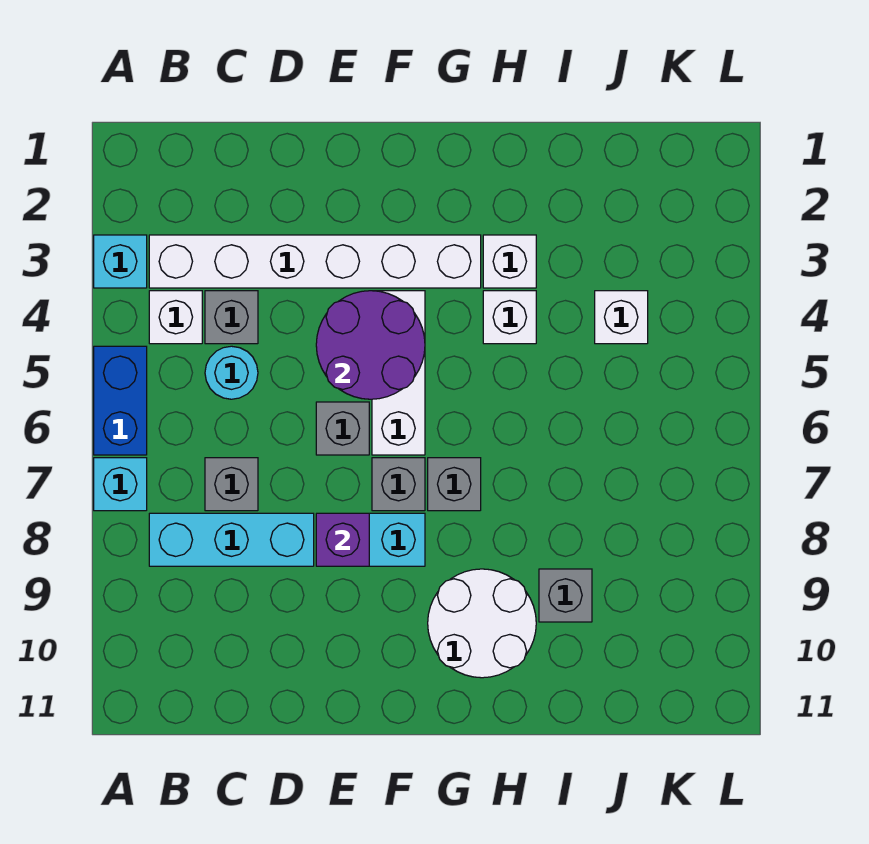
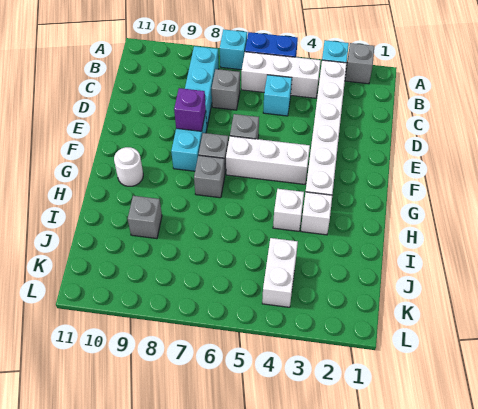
white brick B4 level 1 -> white brick B4:B6 level 1
grey brick C4 level 1 -> grey brick A2 level 1
cyan round brick C5 level 1 -> cyan brick C5 level 1
purple round brick E4:F5 level 2 -> none
white round brick G9:H10 level 1 -> white round brick G10 level 1
white brick J4 level 1 -> white brick J4:K4 level 1

